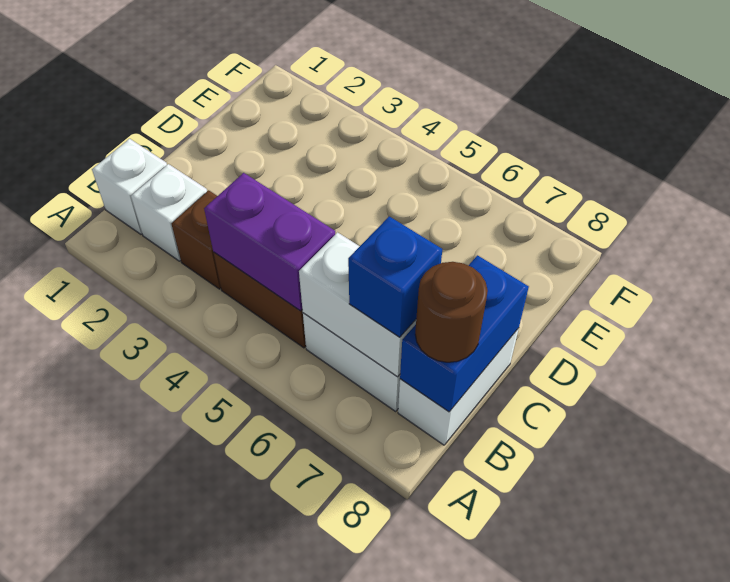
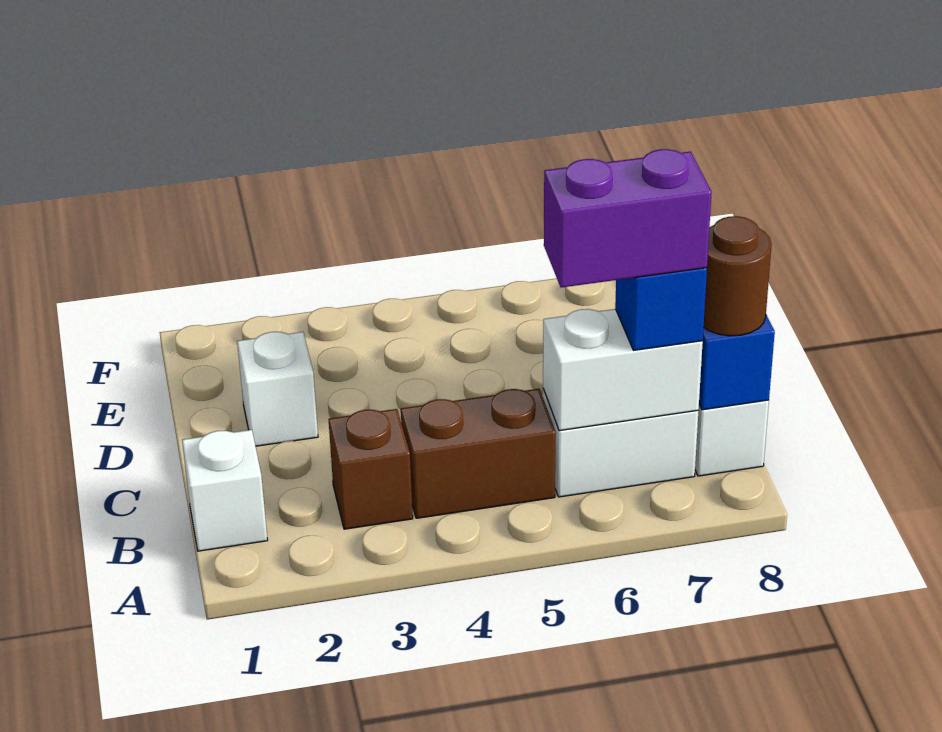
white brick B2 level 1 -> white brick D2 level 1
purple brick B4:B5 level 2 -> purple brick B6:B7 level 4

